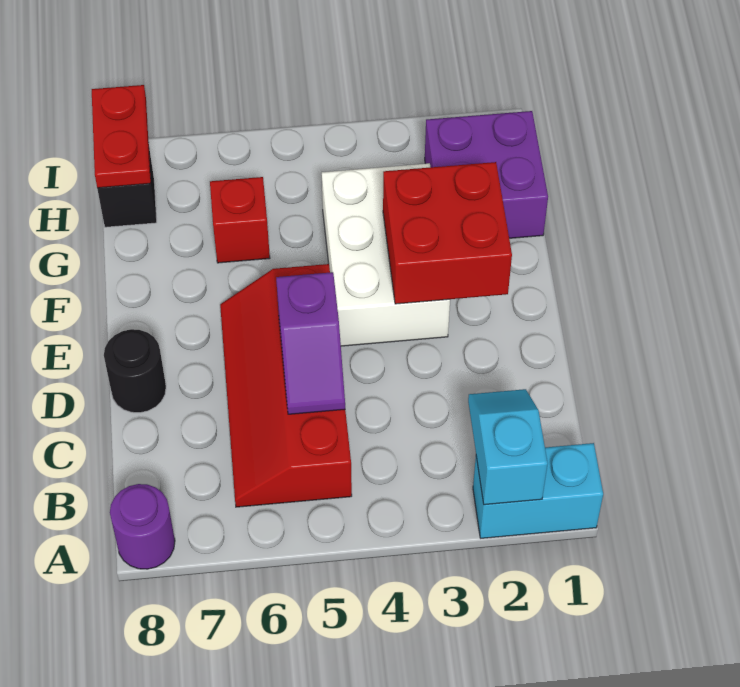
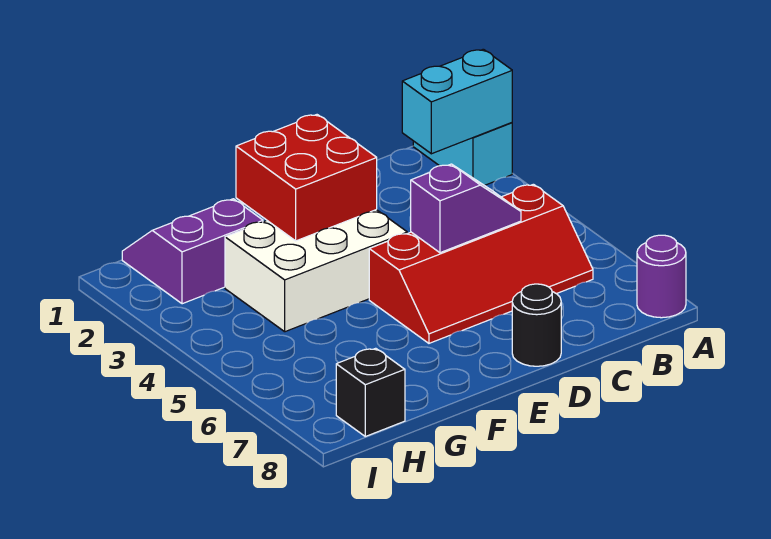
cyan slope A2:B2 level 2 top A -> cyan brick A2:B2 level 2
purple brick G1:H2 level 1 -> purple slope G1:H2 level 1 top 2
red brick G6 level 1 -> none
red plate H8:I8 level 2 -> none

